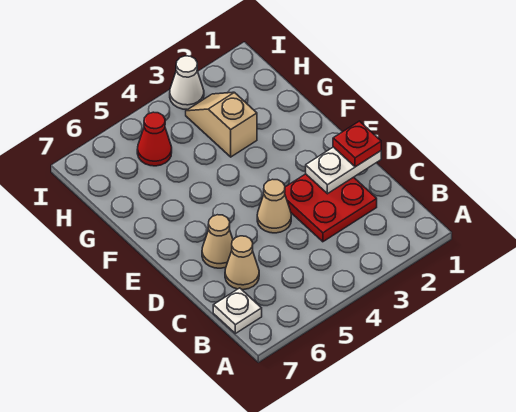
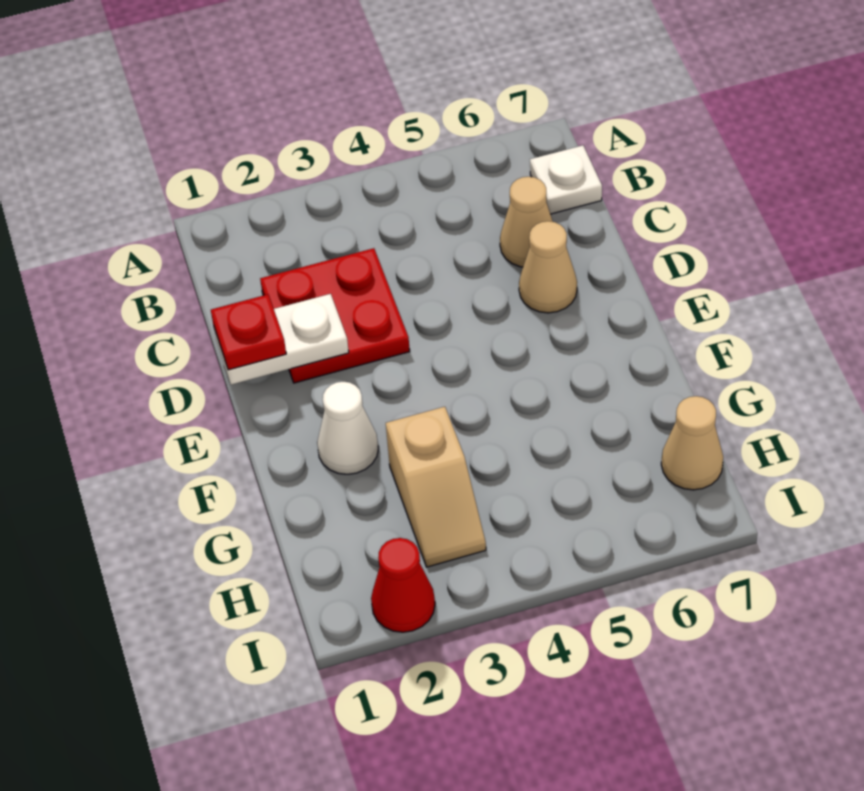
tan cone D4 level 1 -> tan cone H7 level 1
red cone H5 level 1 -> red cone I2 level 1
white cone I3 level 1 -> white cone F2 level 1

